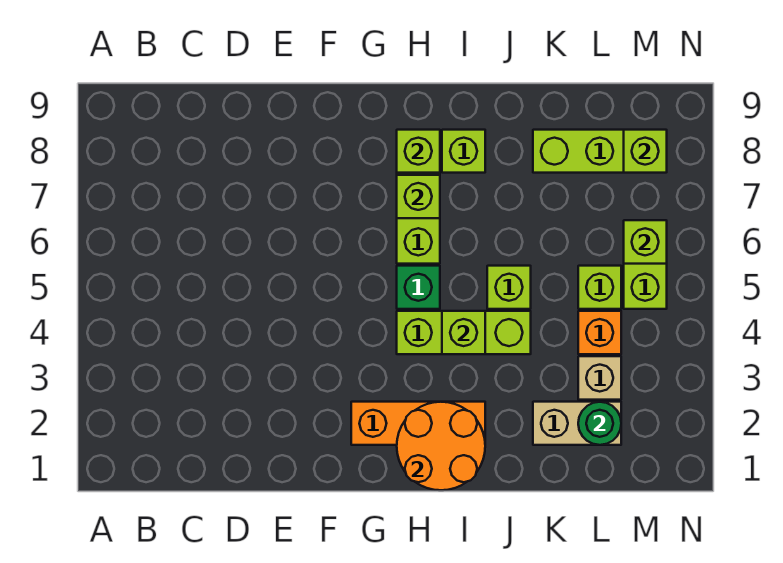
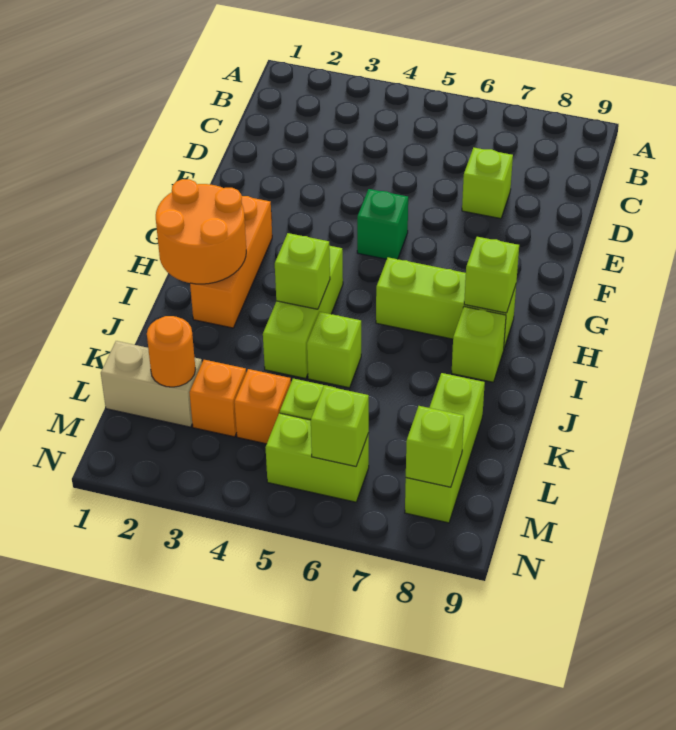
green brick H5 level 1 -> green brick F5 level 1
lime brick H7 level 2 -> lime brick D7 level 1
tan brick K2:L2 level 1 -> tan brick L1:L2 level 1
green round brick L2 level 2 -> orange round brick L2 level 2
tan brick L3 level 1 -> orange brick L3 level 1

